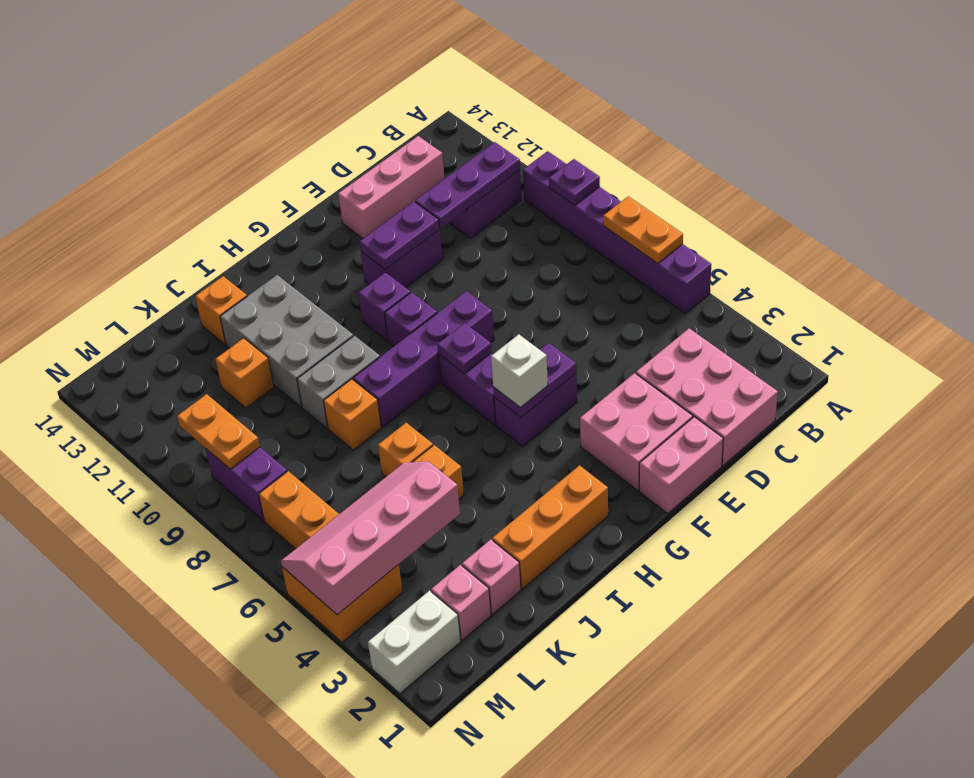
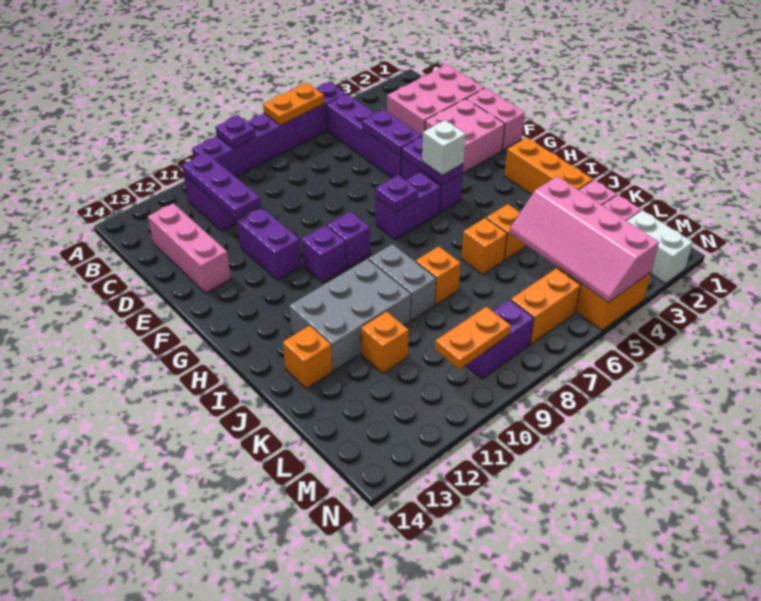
purple plate E11:F11 level 2 -> purple plate D5:E5 level 2
purple brick F8:I8 level 1 -> purple brick B5:E5 level 1

